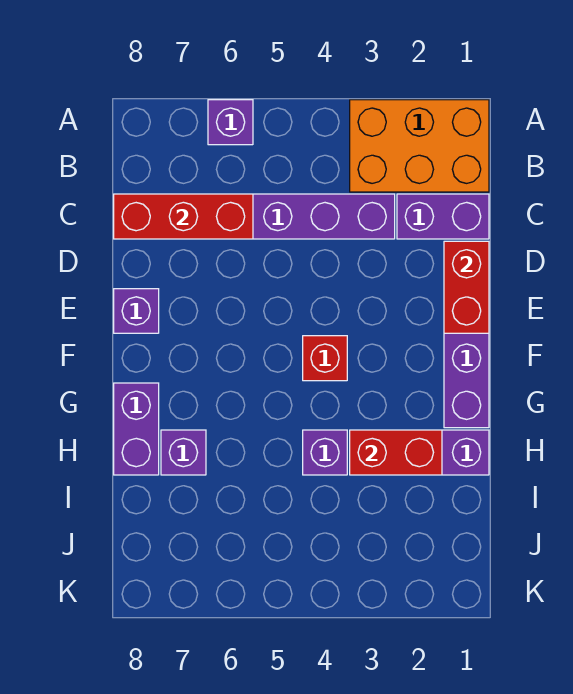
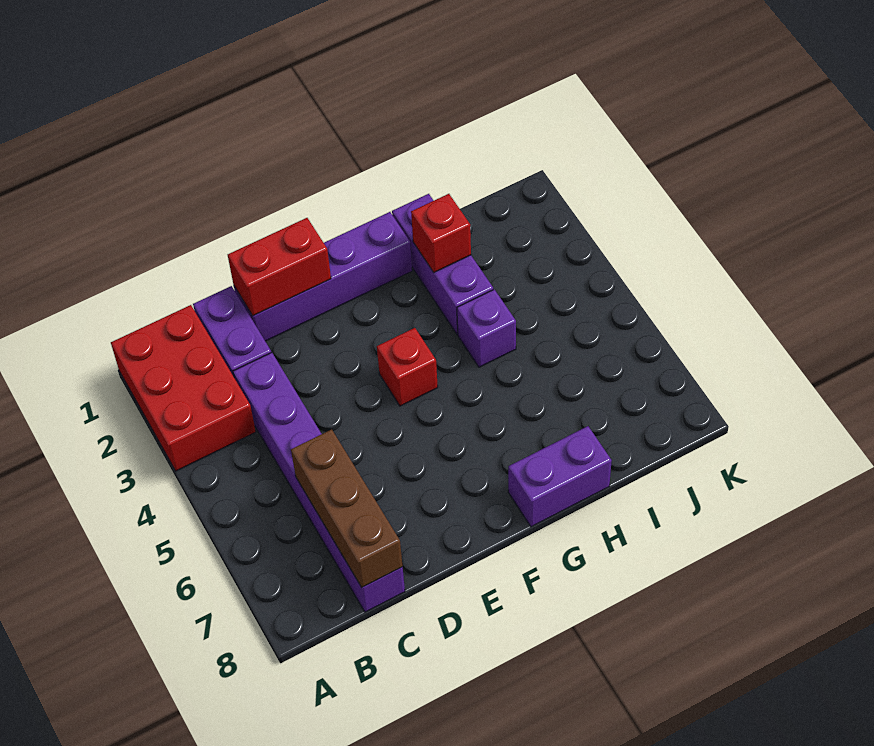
orange brick A1:B3 level 1 -> red brick A1:B3 level 1
purple brick A6 level 1 -> none
red brick C6:C8 level 2 -> brown brick C6:C8 level 2
purple brick E8 level 1 -> none
red brick H2:H3 level 2 -> red brick H2 level 2
purple brick H7 level 1 -> none

